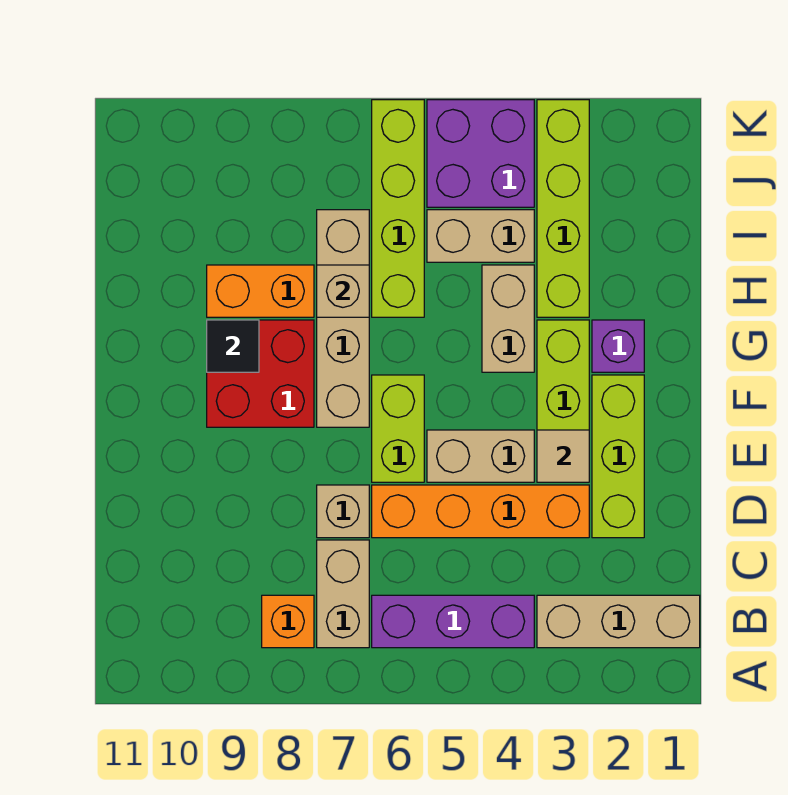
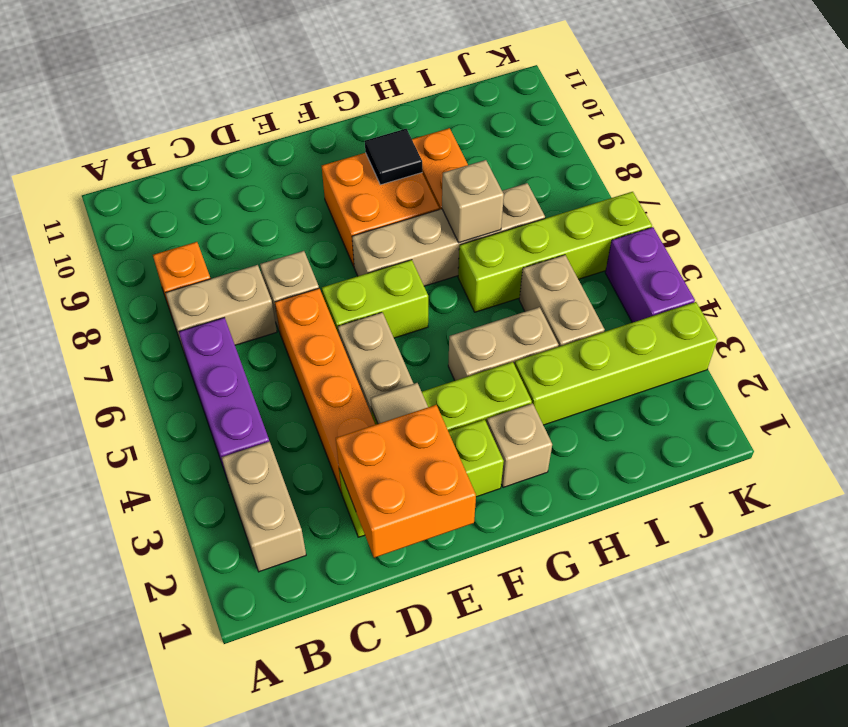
tan brick B1:B3 level 1 -> tan brick B2:B3 level 1
none -> orange brick D1:E2 level 2
red brick F8:G9 level 1 -> orange brick F8:G9 level 1
purple brick G2 level 1 -> tan brick G2 level 1
purple brick J4:K5 level 1 -> purple brick K4:K5 level 1

